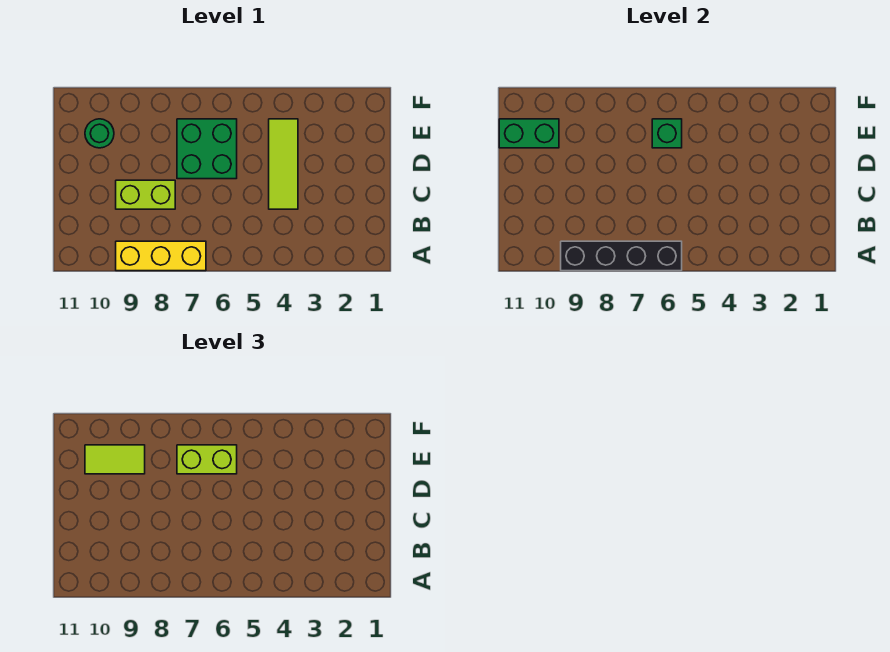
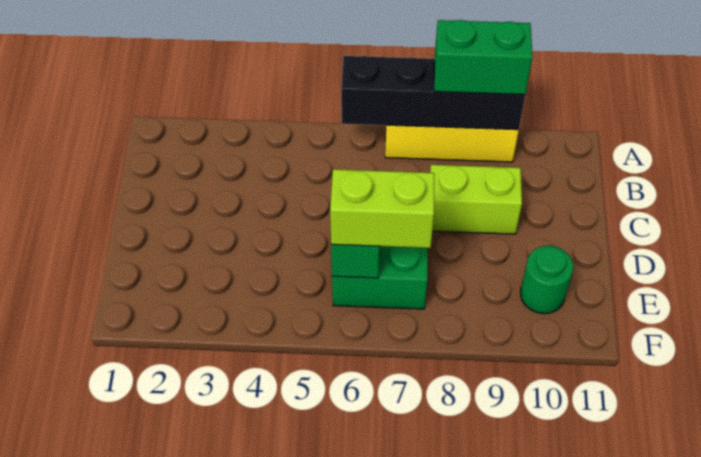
lime tile C4:E4 level 1 -> none
lime tile E9:E10 level 3 -> none
green brick E10:E11 level 2 -> green brick A8:A9 level 3

